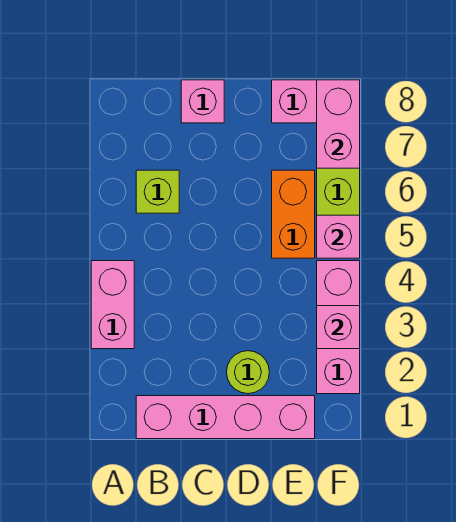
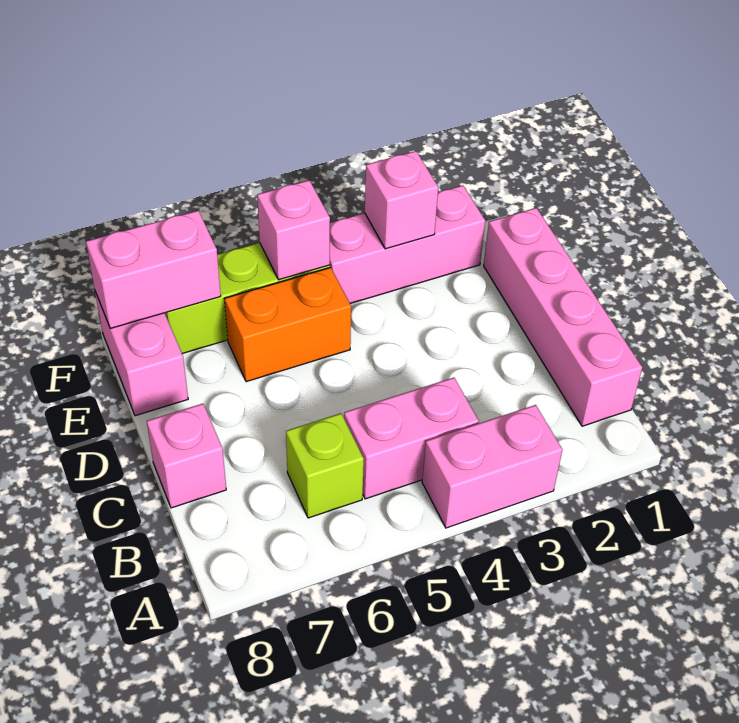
none -> pink brick B4:B5 level 1
lime round brick D2 level 1 -> none

